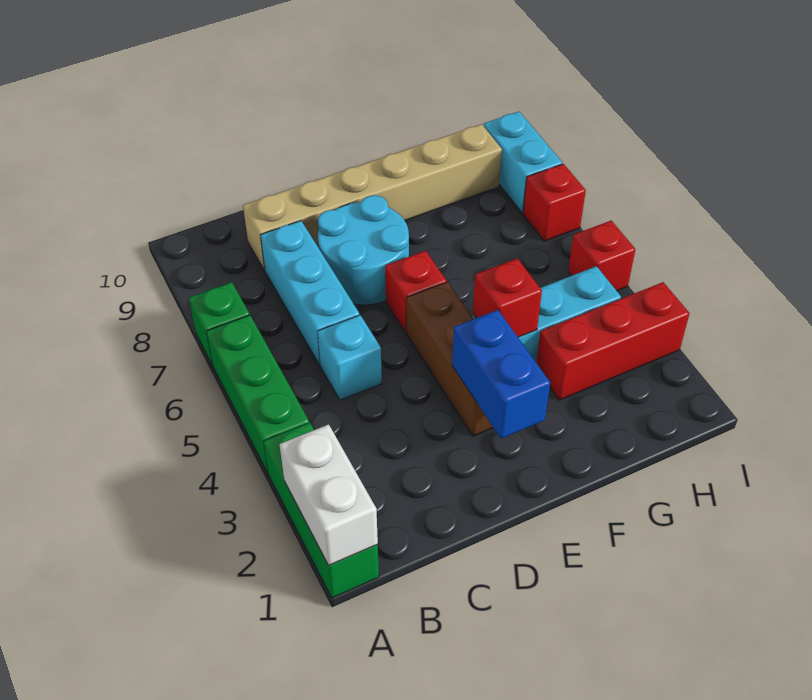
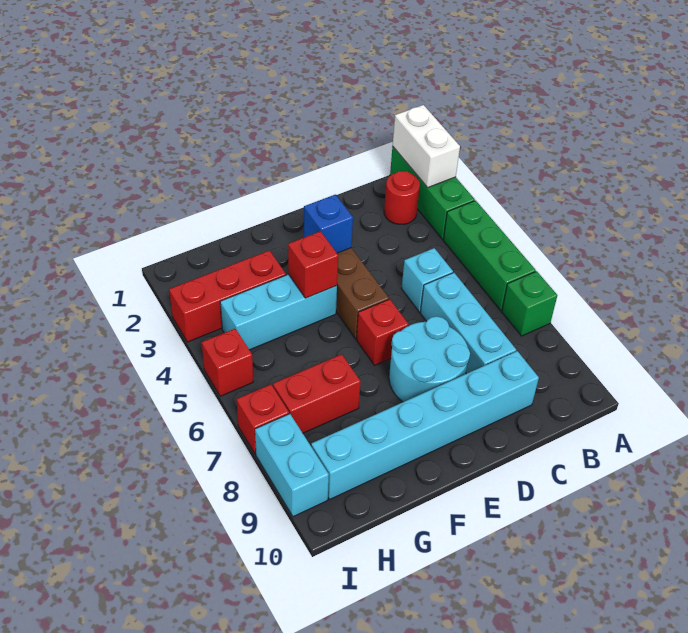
none -> red round brick B2 level 1
tan brick C9:H9 level 1 -> cyan brick C9:H9 level 1
blue brick E2:E3 level 2 -> blue brick E3 level 2
none -> red brick G7:H7 level 1

